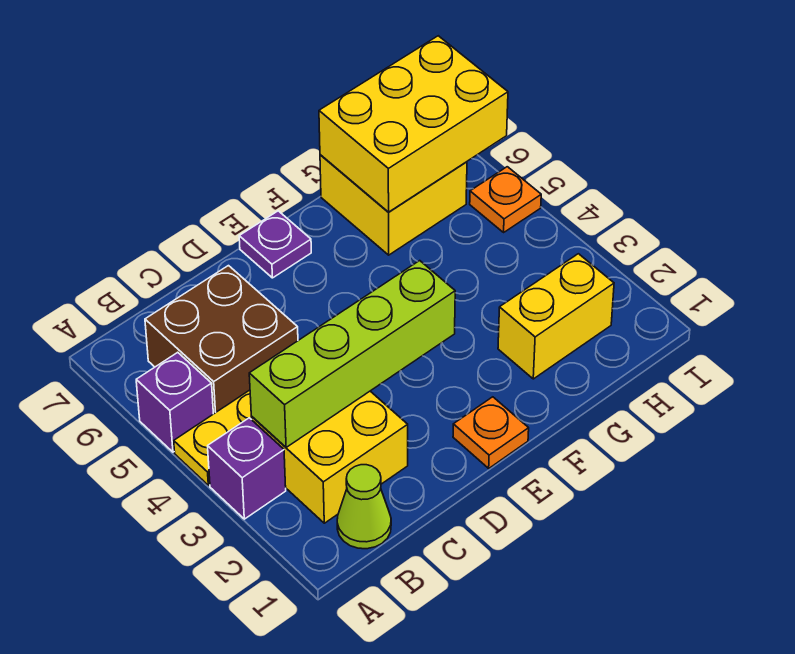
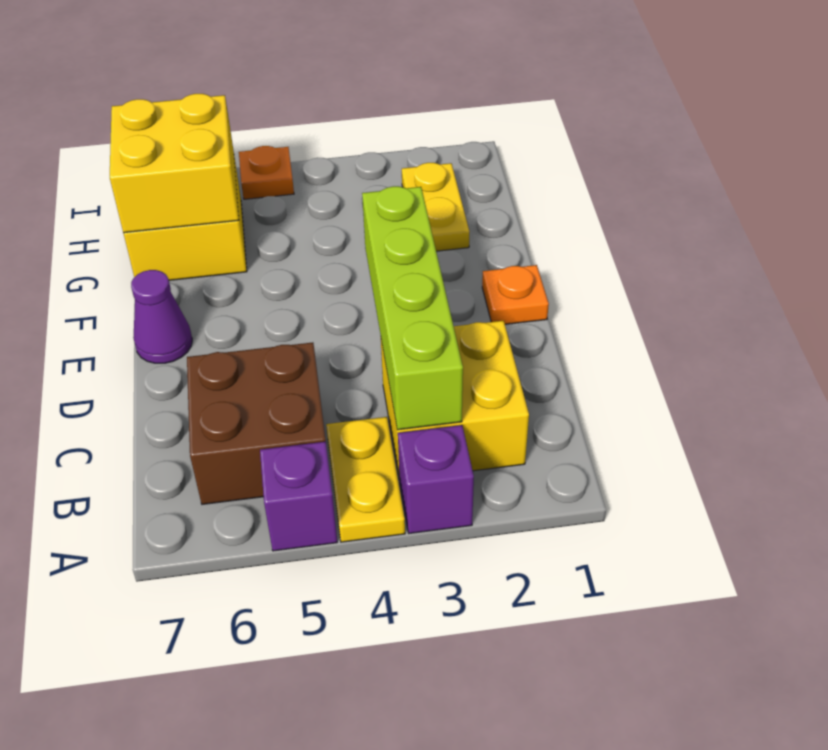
lime cone B1 level 1 -> none
purple plate E7 level 1 -> purple cone E7 level 1
yellow brick G2:H2 level 1 -> yellow plate G2:H2 level 1
yellow brick G6:I7 level 2 -> yellow brick G6:H7 level 2

